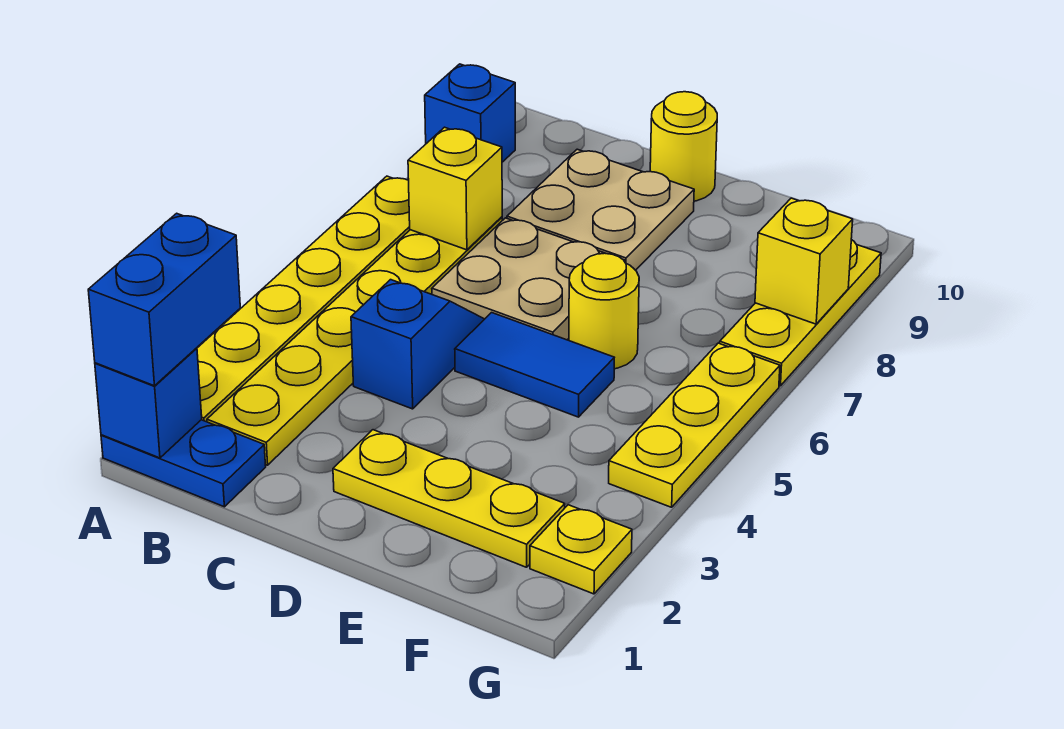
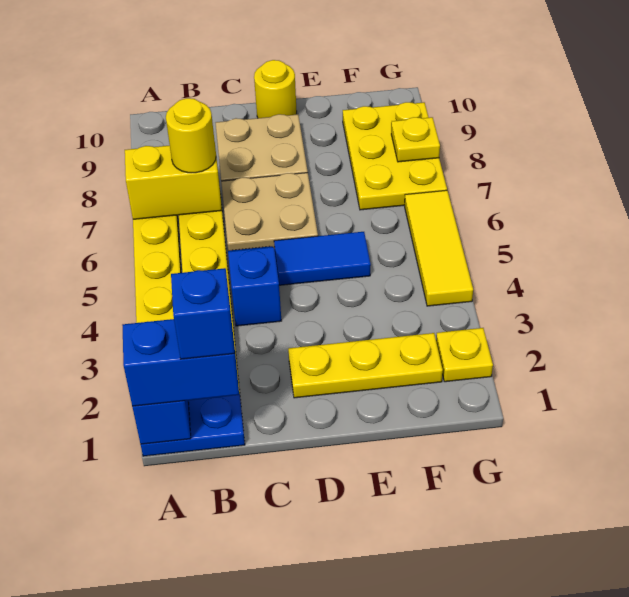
blue brick A1:A2 level 3 -> blue brick A1:B1 level 3
blue brick A9 level 1 -> blue brick B1 level 4
yellow brick B7 level 2 -> yellow brick A7:B7 level 2
yellow round brick E6 level 1 -> yellow round brick B7 level 3
yellow plate G4:G6 level 1 -> yellow tile G4:G6 level 1
yellow plate G7:G9 level 1 -> yellow plate F7:G9 level 1
yellow brick G8 level 2 -> yellow plate G8 level 2

